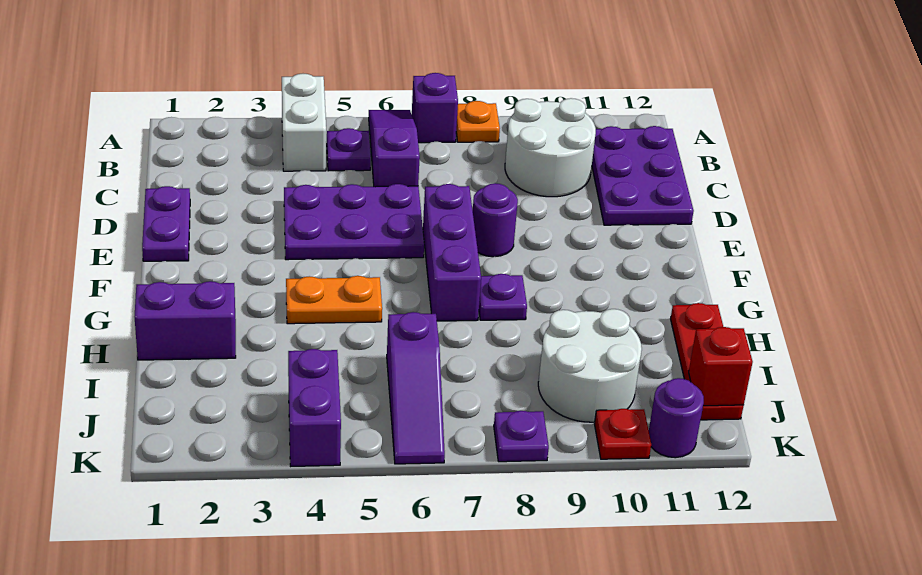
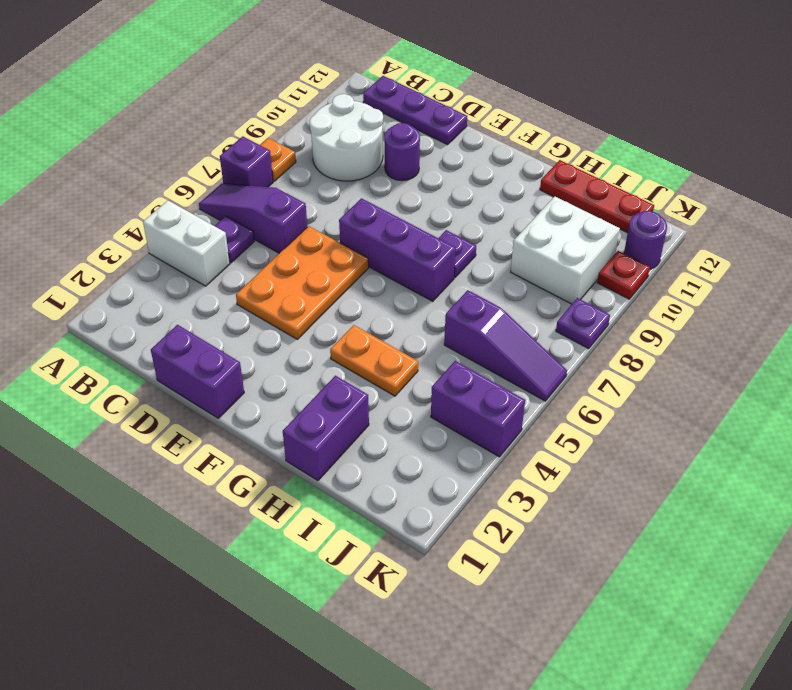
purple plate B11:D12 level 1 -> purple plate B12:D12 level 1
purple plate D1:E1 level 1 -> purple brick D1:E1 level 1
purple plate D4:E6 level 1 -> orange plate D4:E6 level 1
purple round brick E8 level 1 -> purple round brick D10 level 1
orange plate G4:G5 level 1 -> orange plate G4:H4 level 1
white round brick I9:J10 level 1 -> white brick I9:J10 level 1
red brick J12 level 2 -> none

